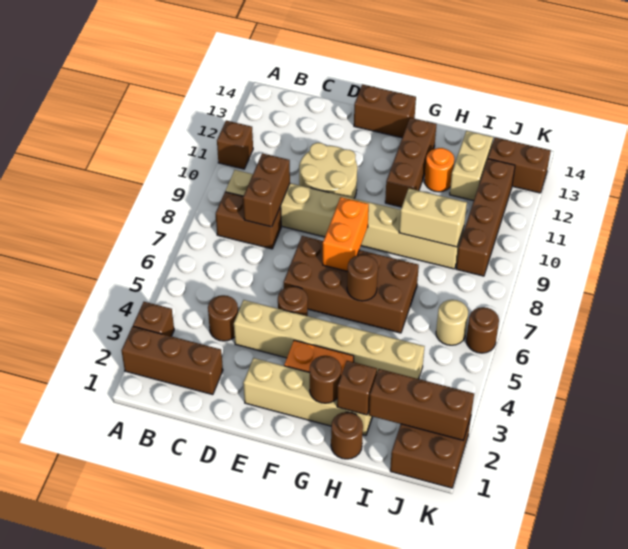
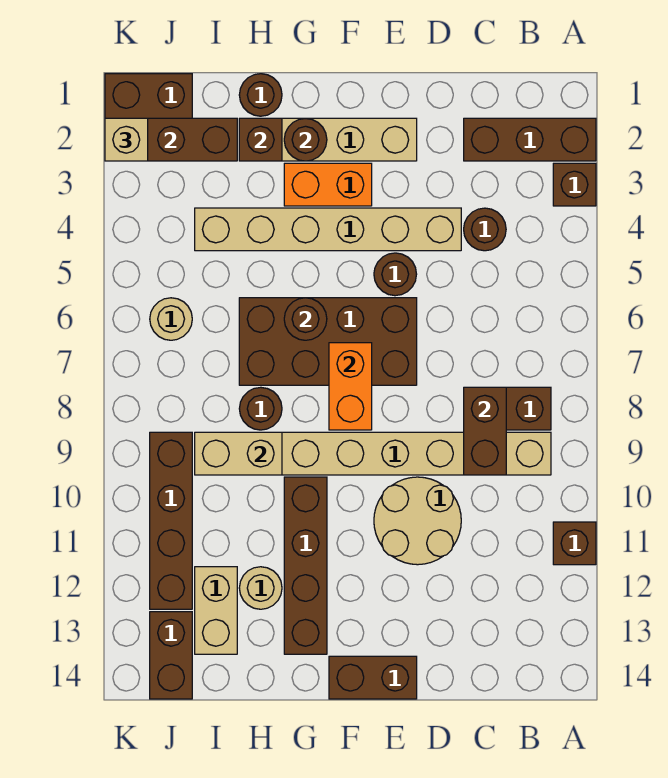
brown brick G11:G13 level 1 -> brown brick G10:G13 level 1
orange round brick H12 level 1 -> tan round brick H12 level 1
brown brick J13:K13 level 1 -> brown brick J13:J14 level 1
none -> tan brick K2 level 3
brown round brick K6 level 1 -> brown round brick H8 level 1

